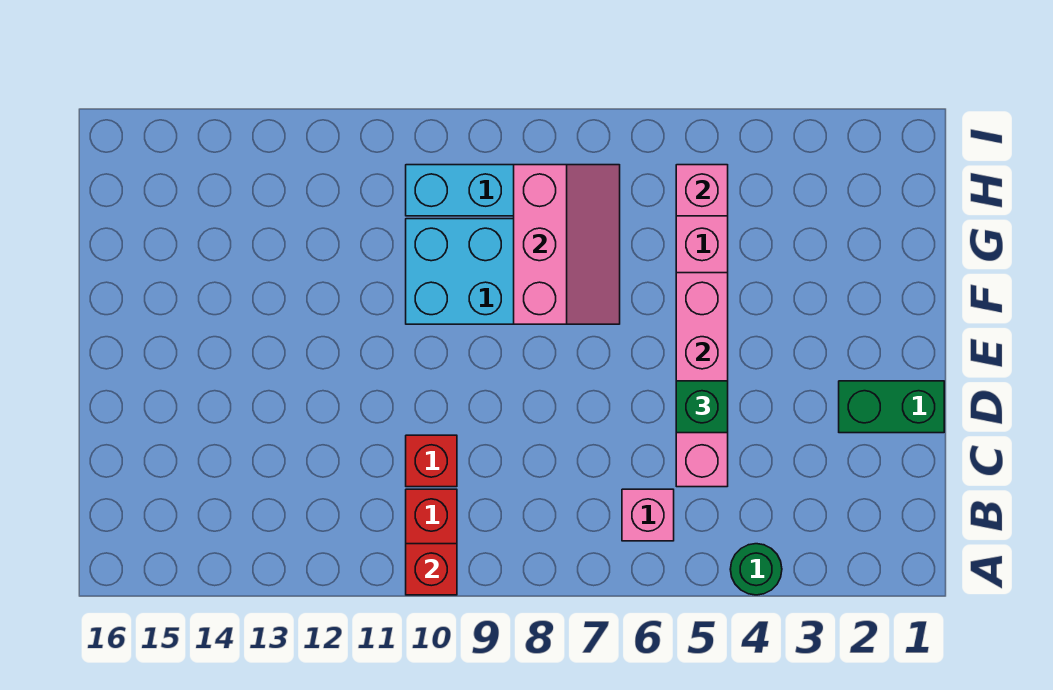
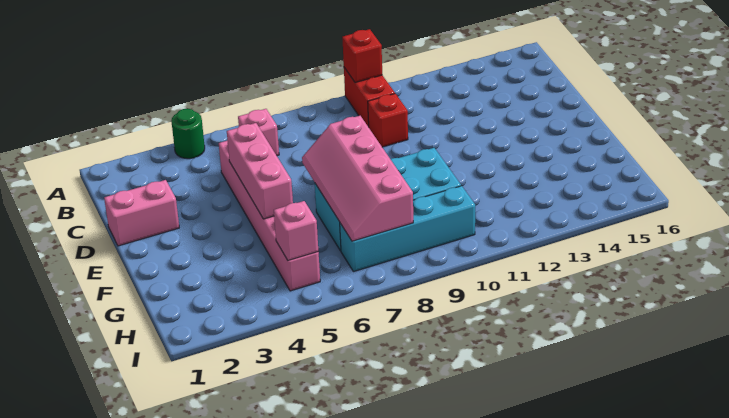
green brick D1:D2 level 1 -> pink brick D1:D2 level 1
green brick D5 level 3 -> none
pink slope F7:H8 level 2 top 8 -> pink slope E7:H8 level 2 top 8

